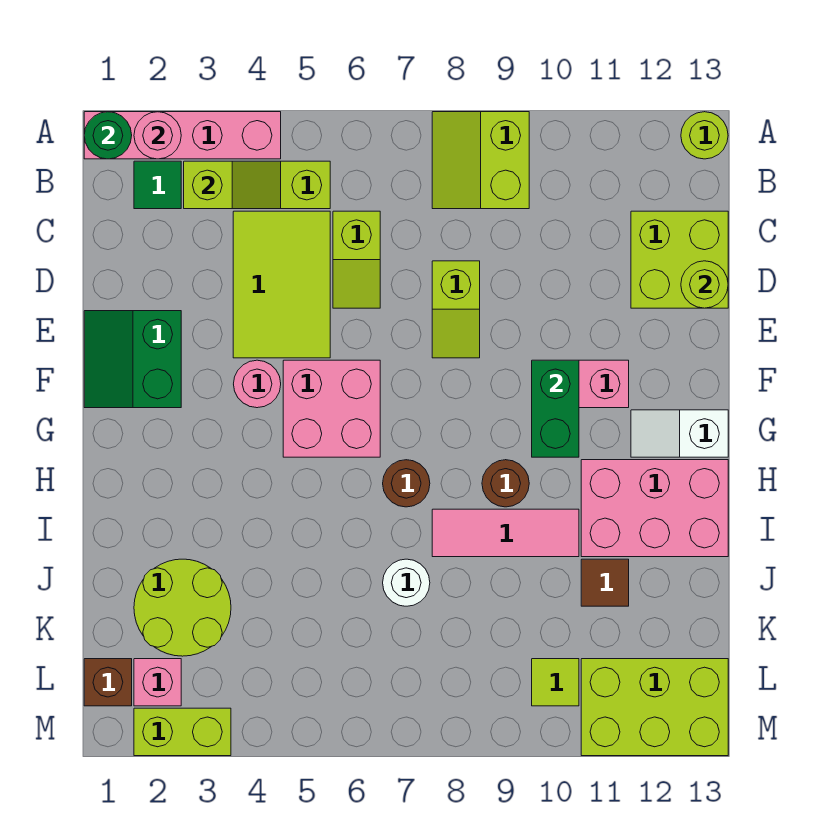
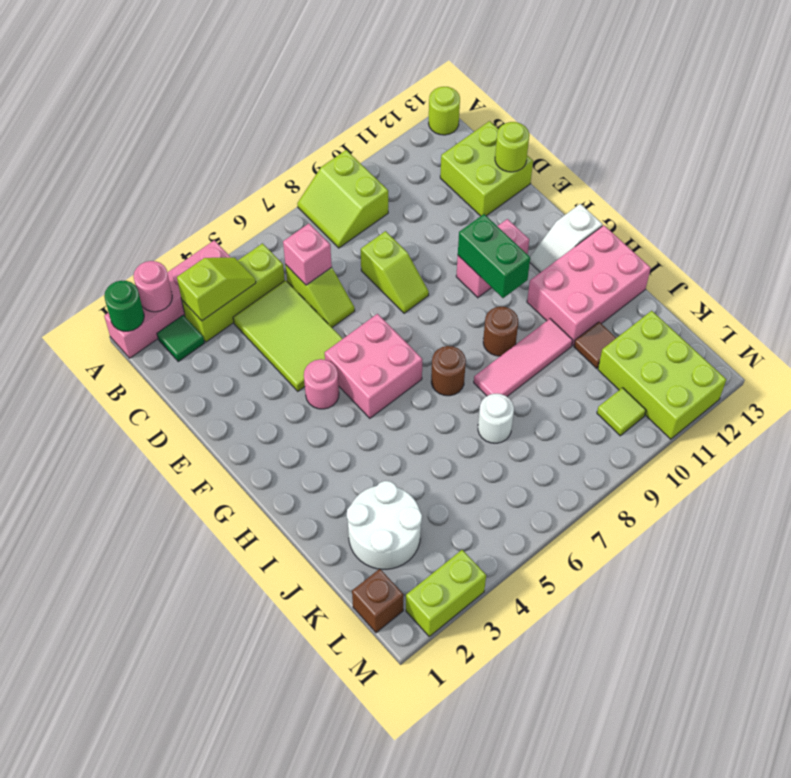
green slope E1:F2 level 1 top 2 -> none
lime round brick J2:K3 level 1 -> white round brick J2:K3 level 1
pink brick L2 level 1 -> pink brick C6 level 2
lime brick L11:M13 level 1 -> lime brick K11:M12 level 1

